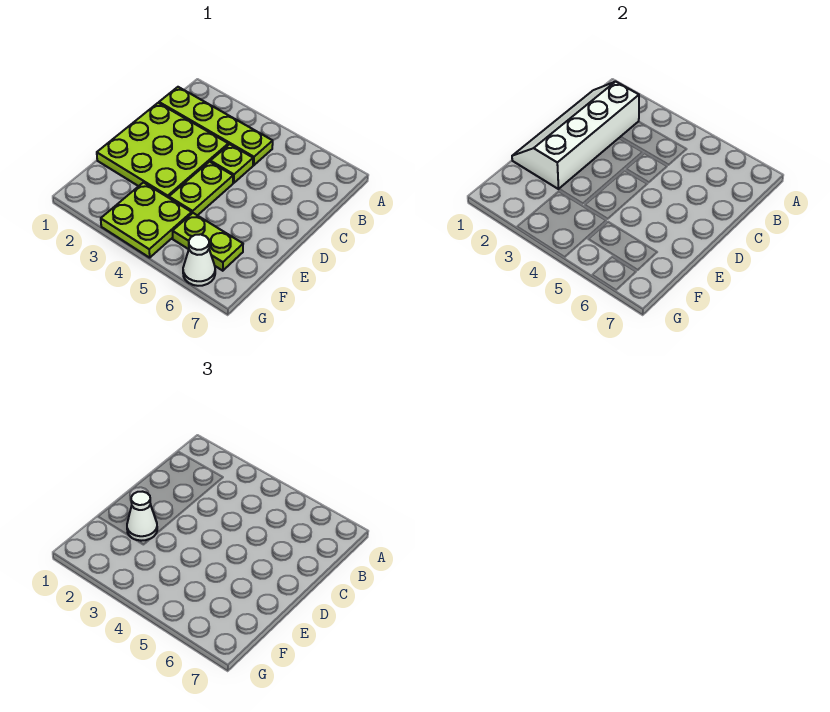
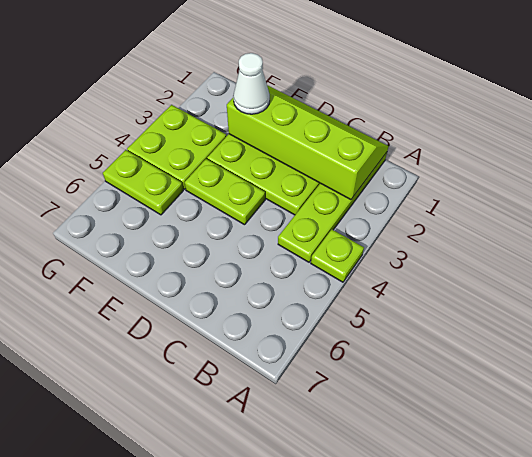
white slope B1:E2 level 2 top 2 -> lime slope B1:E2 level 2 top 2
lime plate C4 level 1 -> lime plate A4 level 1
lime plate F5:F6 level 1 -> lime plate F5:G5 level 1
white cone G6 level 1 -> none

